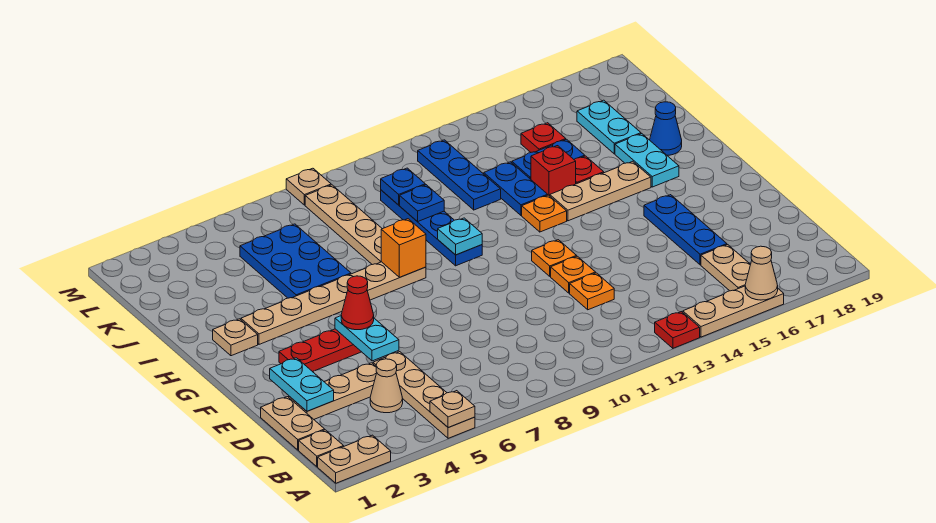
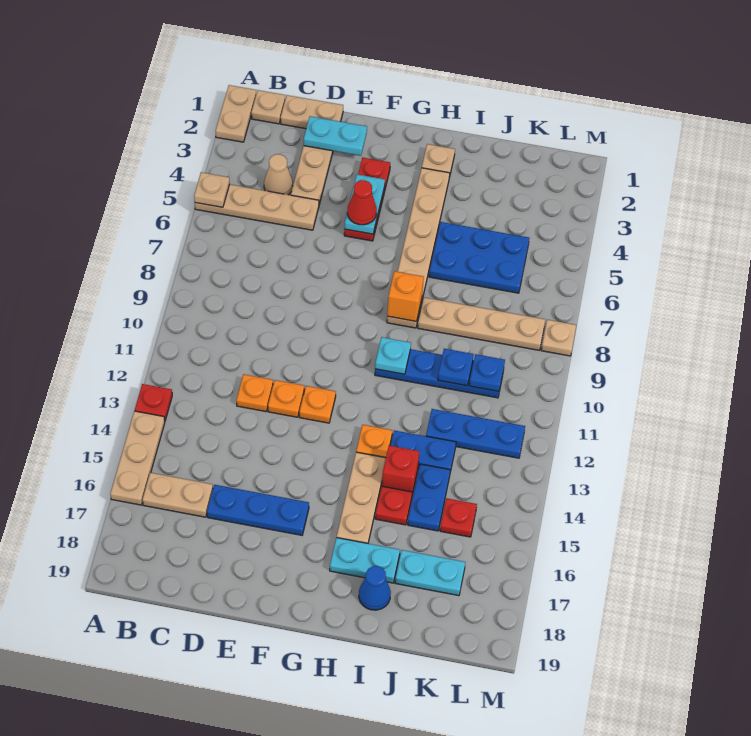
tan cone A16 level 2 -> none
cyan plate E5:F5 level 2 -> cyan plate F4:F5 level 2

